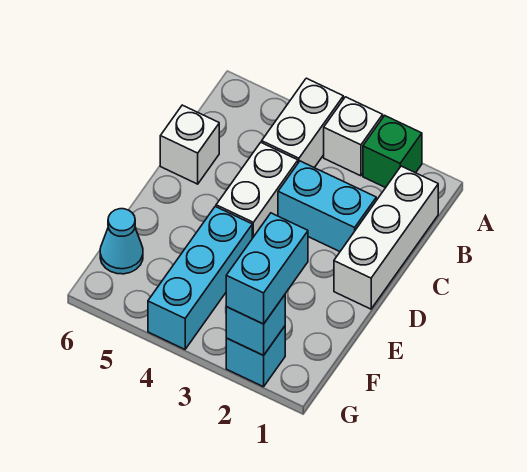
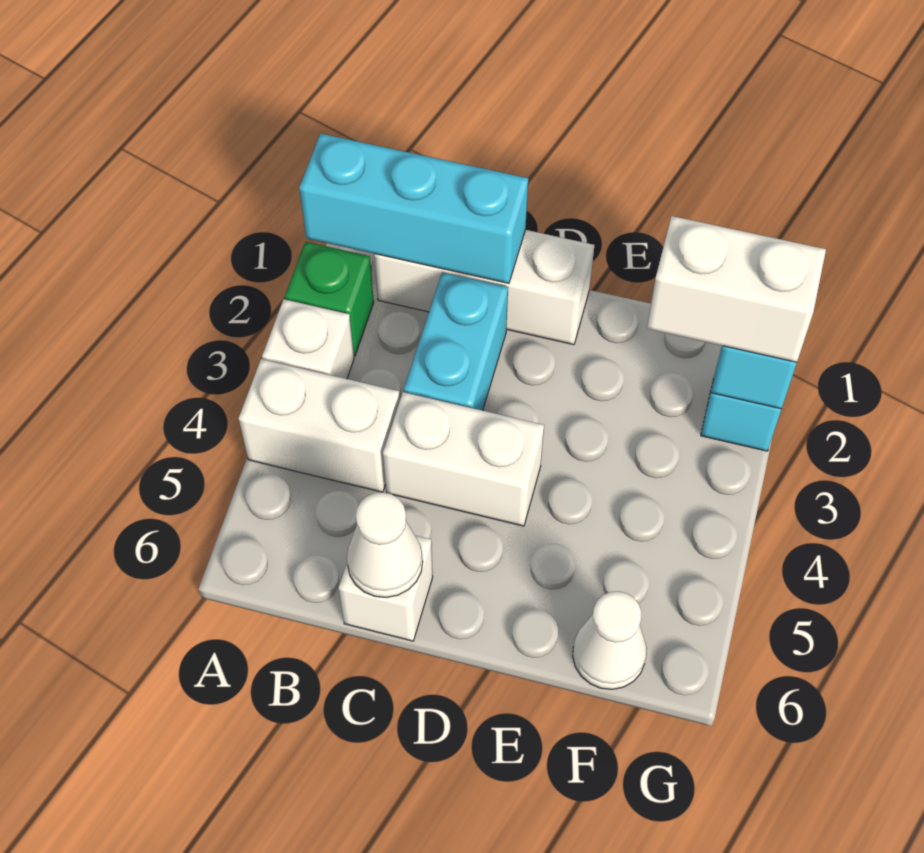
none -> white cone C6 level 2
cyan brick E4:G4 level 1 -> cyan brick A1:C1 level 2
cyan brick F2:G2 level 3 -> white brick F2:G2 level 3
cyan cone F6 level 1 -> white cone F6 level 1

